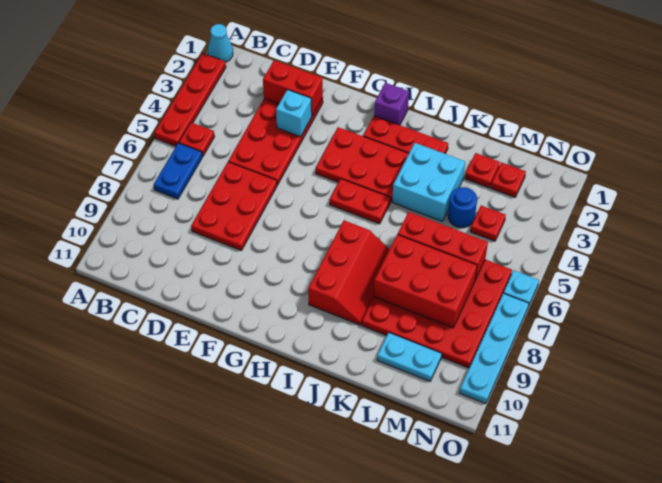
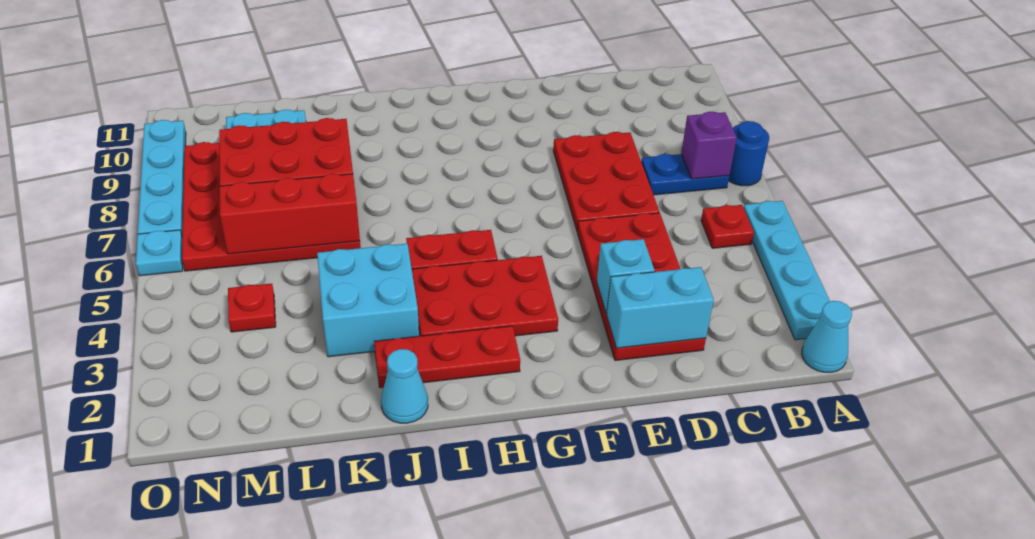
red plate A2:A5 level 1 -> cyan plate A2:A5 level 1
blue plate B6:B7 level 1 -> blue plate B7:C7 level 1
red brick D2:E2 level 2 -> cyan brick D2:E2 level 2
purple brick H1 level 1 -> purple brick B7 level 2
red slope I7:J9 level 1 top I -> none
none -> cyan cone J1 level 1
red plate L2 level 1 -> none
blue round brick L4 level 1 -> blue round brick A7 level 1
red plate M2 level 1 -> none

